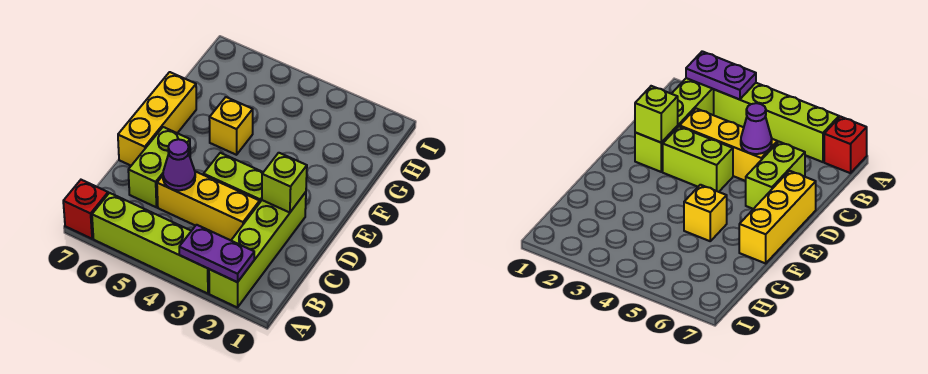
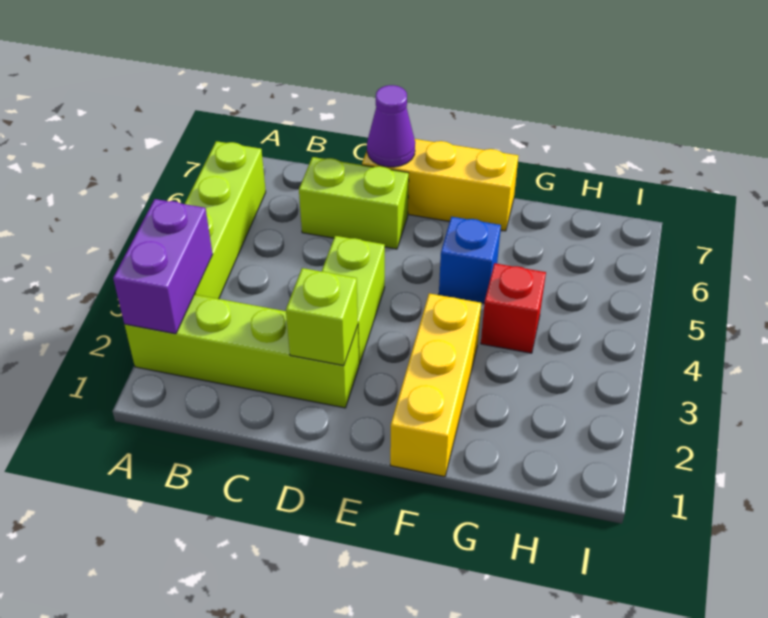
purple plate A2:A3 level 2 -> purple brick A2:A3 level 2
red brick A7 level 1 -> red brick G4 level 1
yellow brick C3:C5 level 1 -> yellow brick F1:F3 level 1
purple cone C5 level 2 -> purple cone D7 level 2
yellow brick F5 level 1 -> blue brick F5 level 1

